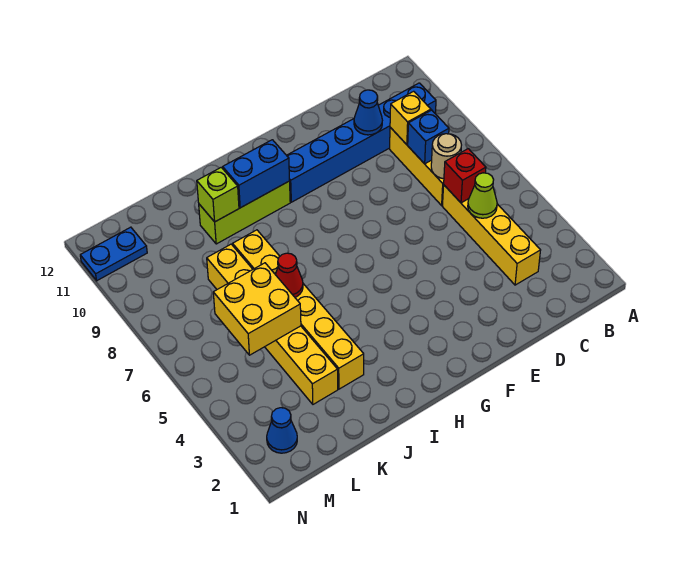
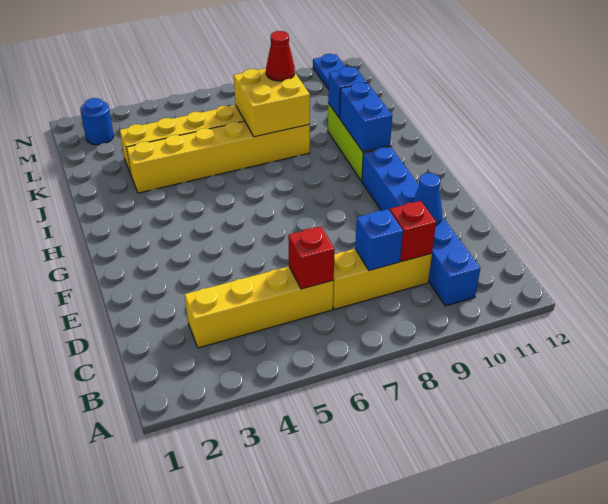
lime cone C5 level 2 -> none
tan round brick C7 level 2 -> none
yellow brick C9 level 2 -> red brick C9 level 2
red cone J6 level 2 -> red cone K8 level 3
lime brick J10 level 2 -> blue brick J10 level 2
yellow brick K5:L6 level 2 -> yellow brick J7:K8 level 2
blue cone M2 level 1 -> blue round brick M2 level 1

